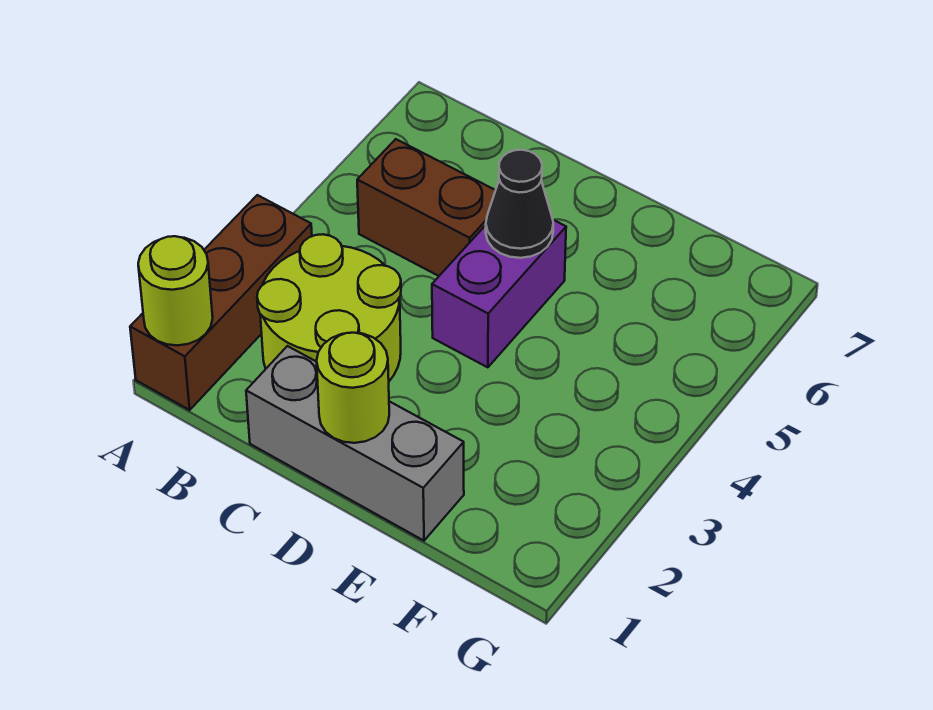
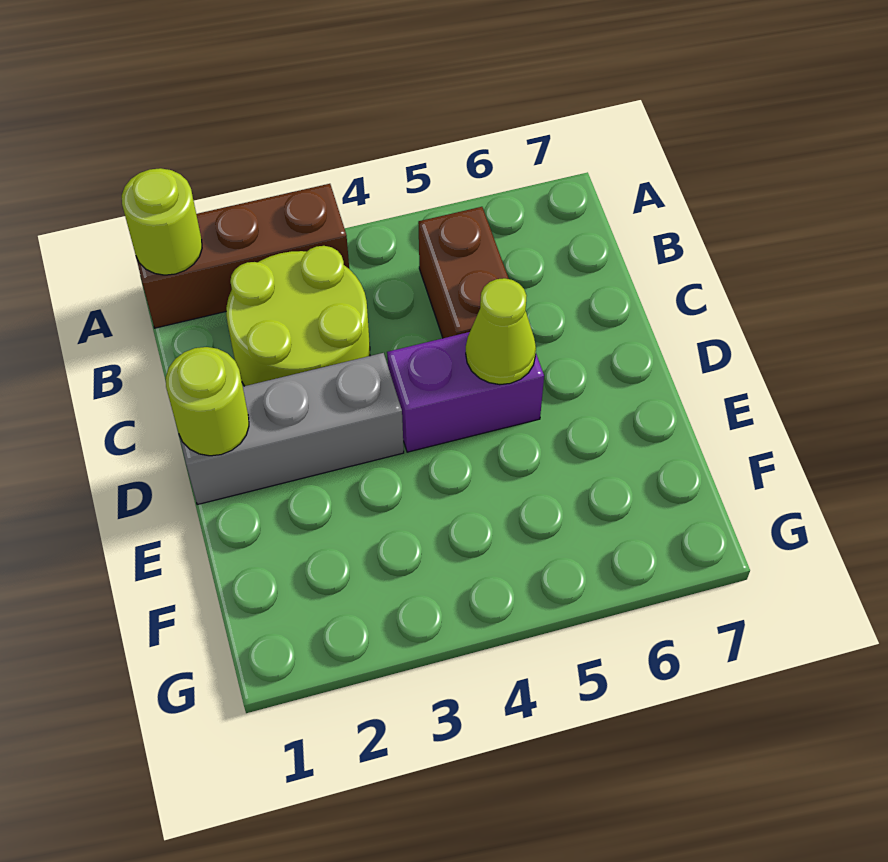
grey brick C1:E1 level 1 -> grey brick D1:D3 level 1
black cone D5 level 2 -> lime cone D5 level 2

